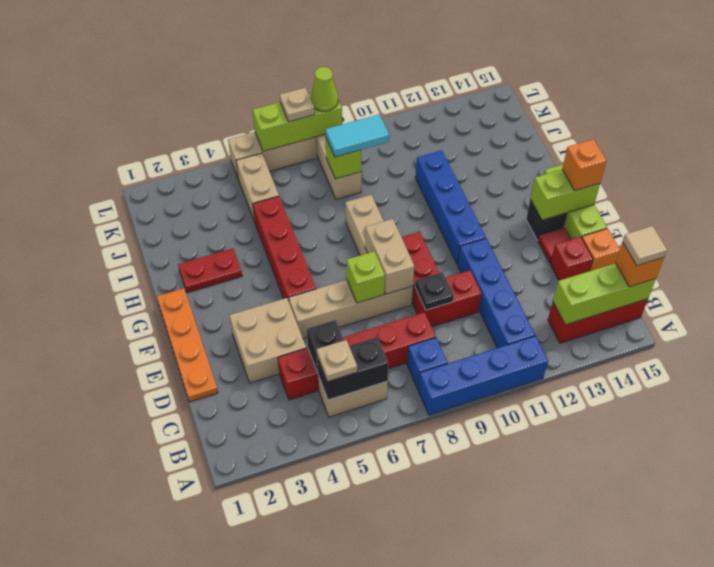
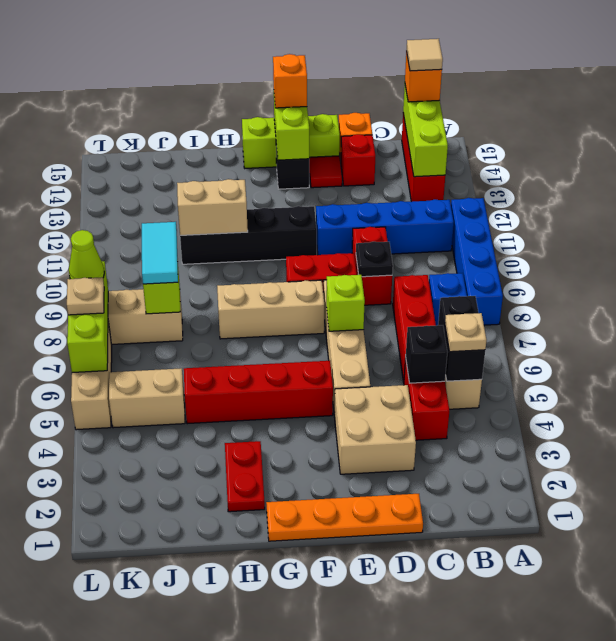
tan brick E8:F8 level 2 -> tan brick H11:I11 level 2
blue brick F11:I11 level 1 -> black brick F11:I11 level 1

